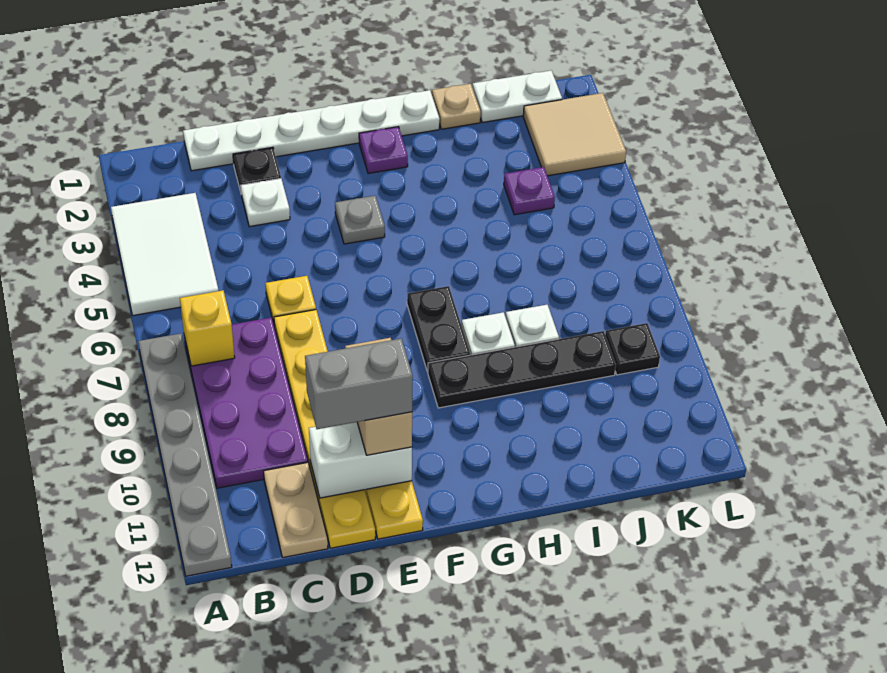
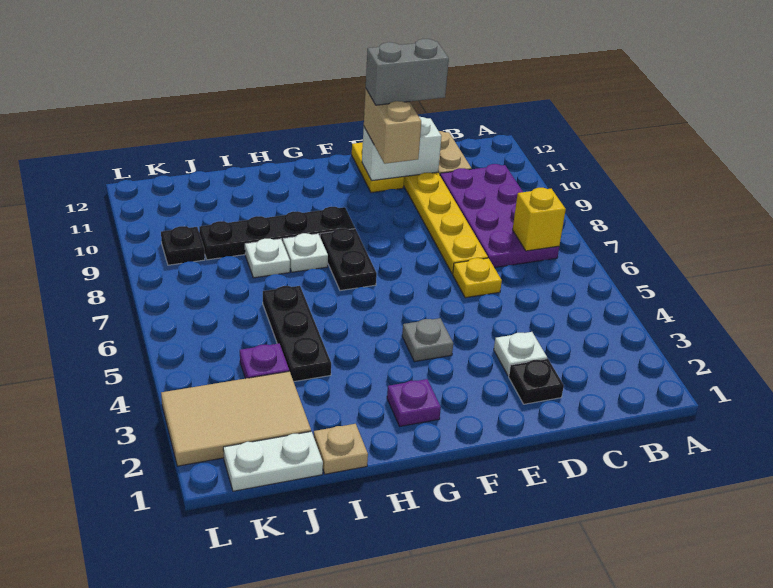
white tile A3:B5 level 1 -> none
grey plate A7:A12 level 1 -> none
white plate C1:H1 level 1 -> none
none -> black plate I4:I6 level 1
tan tile K2:L3 level 1 -> tan tile J2:L3 level 1

